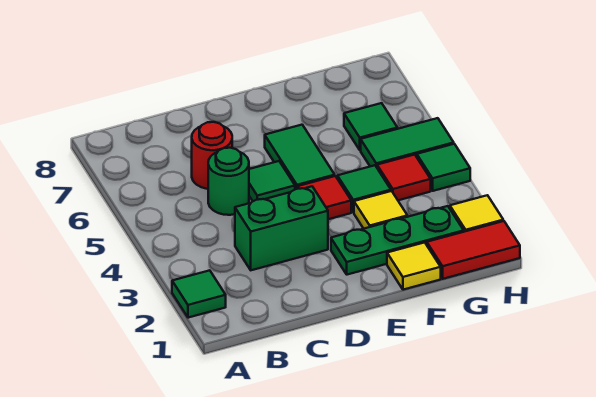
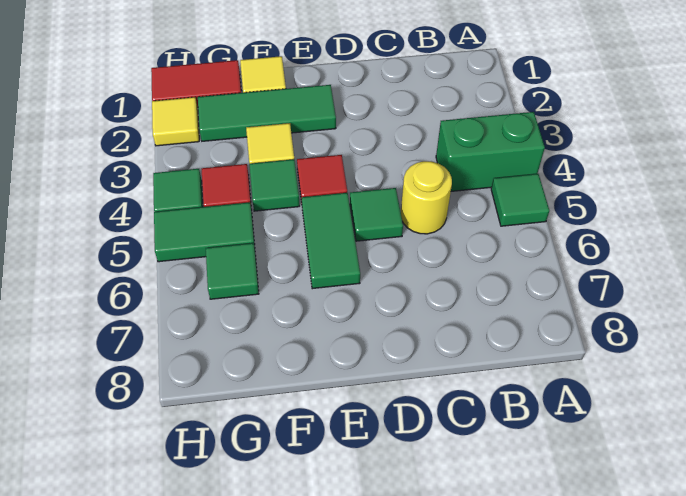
green tile A2 level 1 -> green tile A5 level 1
green brick C3:D3 level 1 -> green brick A4:B4 level 1
green round brick C5 level 1 -> yellow round brick C5 level 1
red round brick C6 level 1 -> none
green plate E2:G2 level 1 -> green tile E2:G2 level 1

